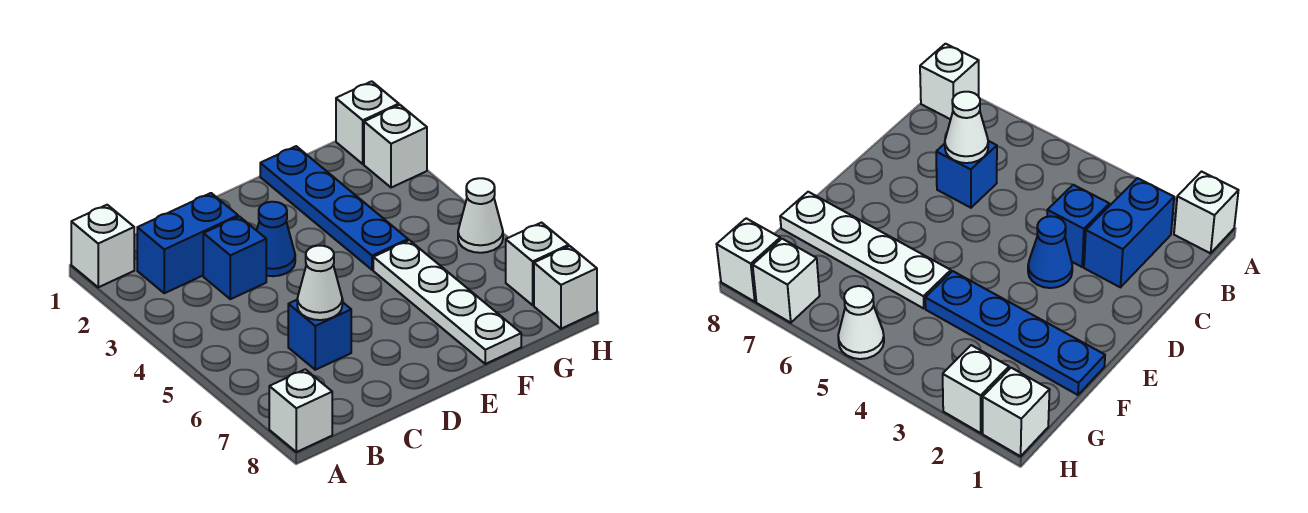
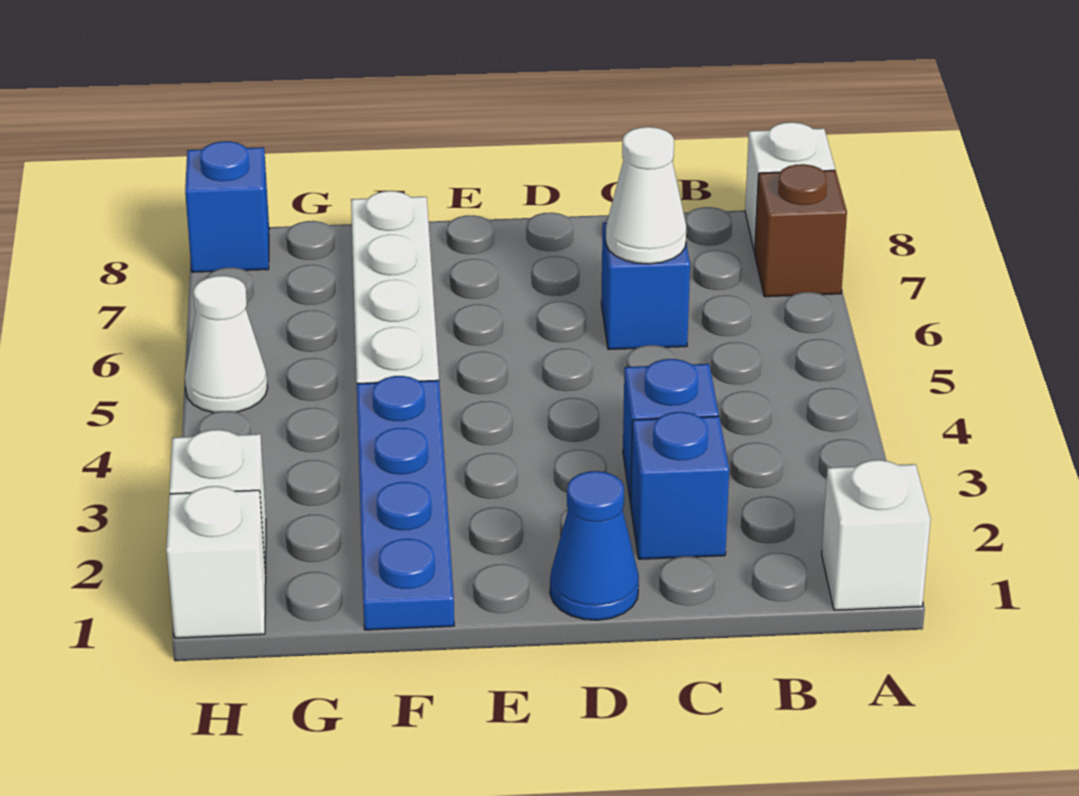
none -> brown brick A7 level 1
blue brick B2:C2 level 1 -> blue brick C2 level 1
blue cone D3 level 1 -> blue cone D1 level 1
white brick H7 level 1 -> none
white brick H8 level 1 -> blue brick H8 level 1

